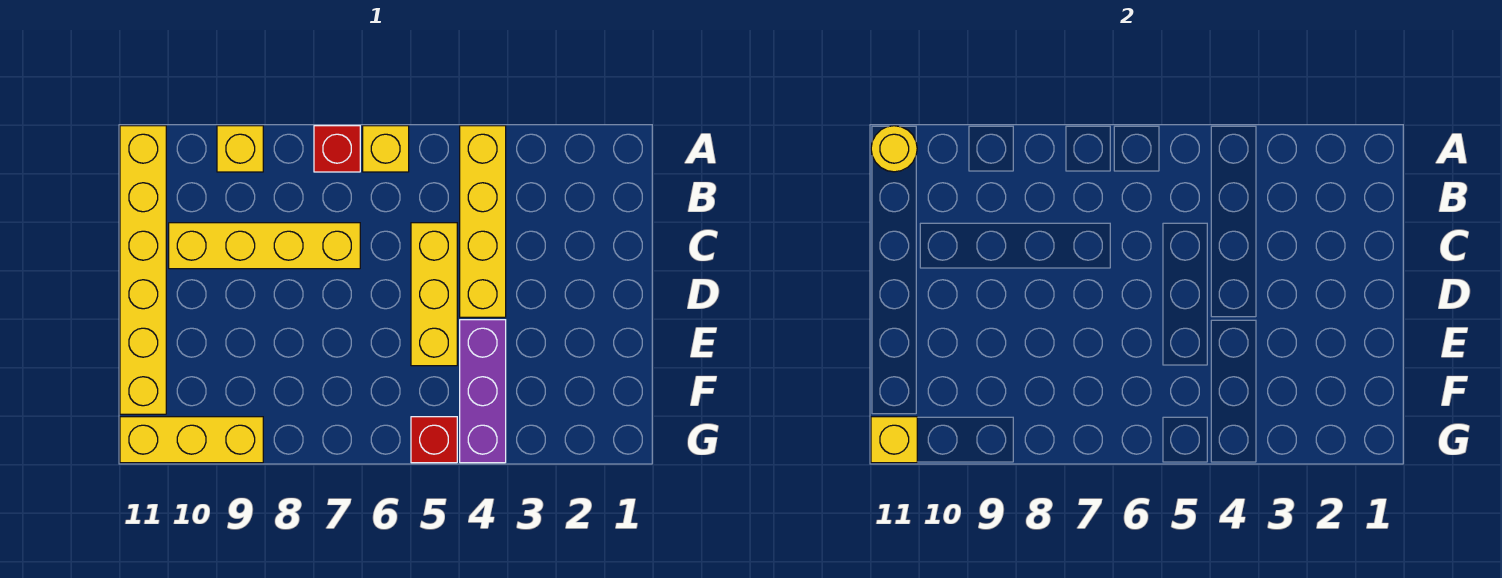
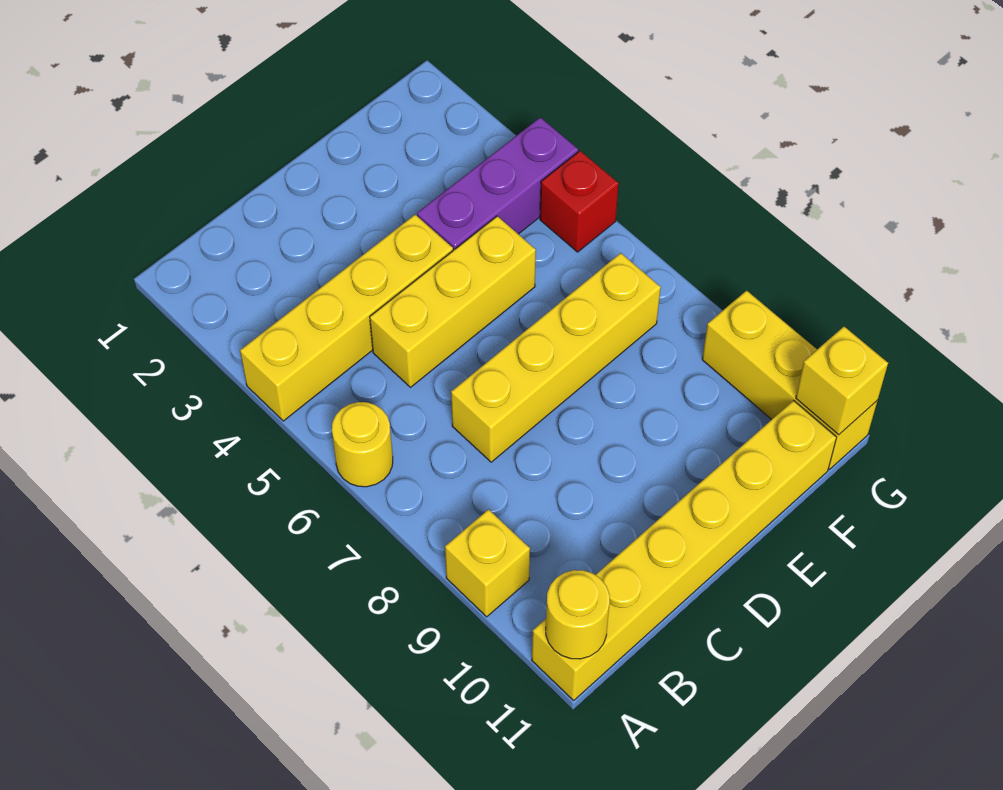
yellow brick A6 level 1 -> yellow round brick A6 level 1
red brick A7 level 1 -> none
yellow brick C7:C10 level 1 -> yellow brick C7:F7 level 1

